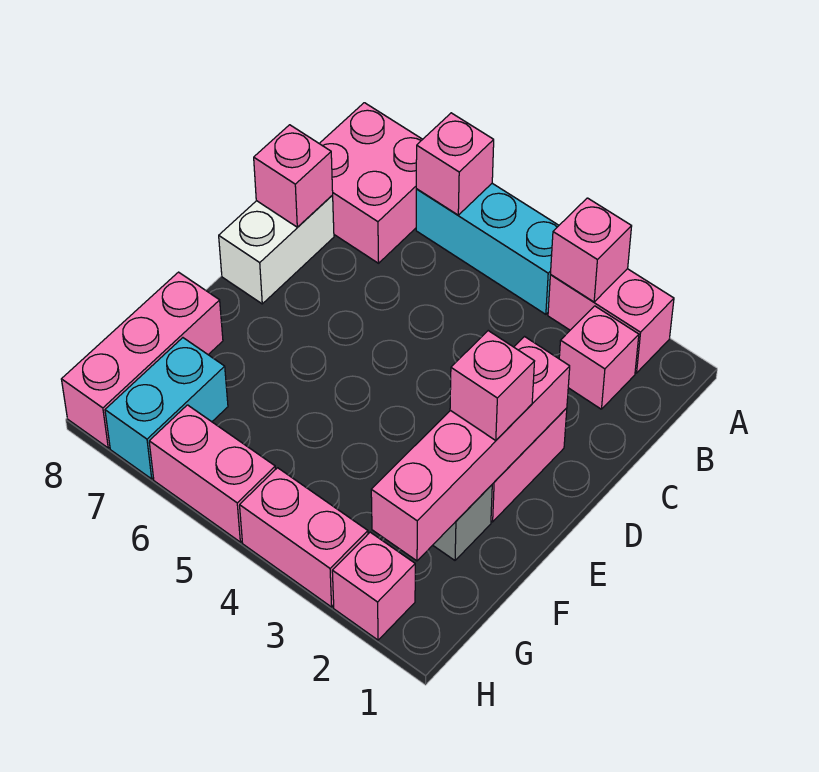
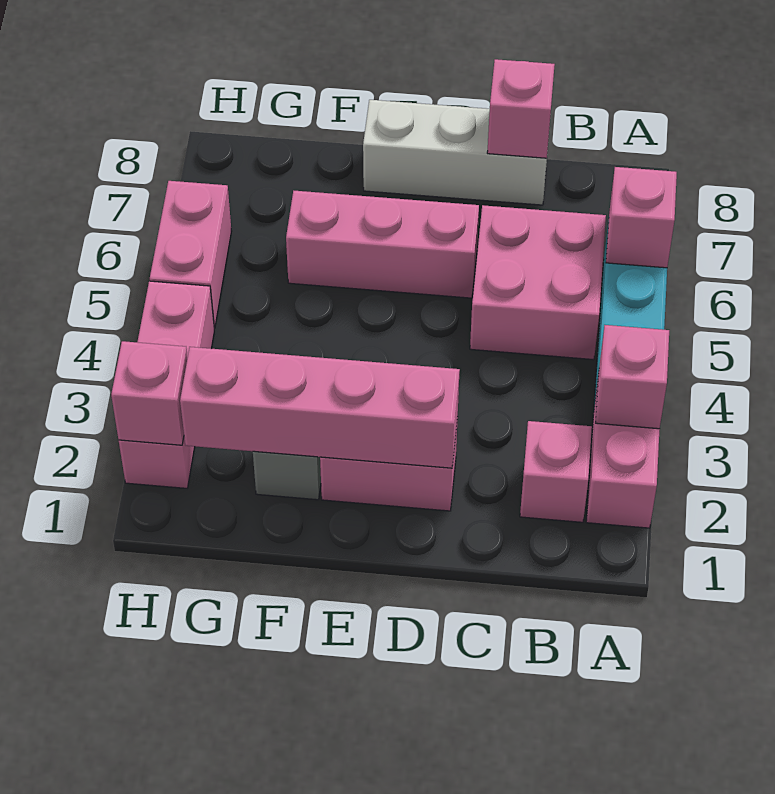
pink brick A7:B8 level 1 -> pink brick B5:C6 level 1
white brick C8:D8 level 1 -> white brick C8:E8 level 1
pink brick E2 level 3 -> pink brick H2 level 2
pink brick F8:H8 level 1 -> pink brick D6:F6 level 1
cyan brick G7:H7 level 1 -> none

